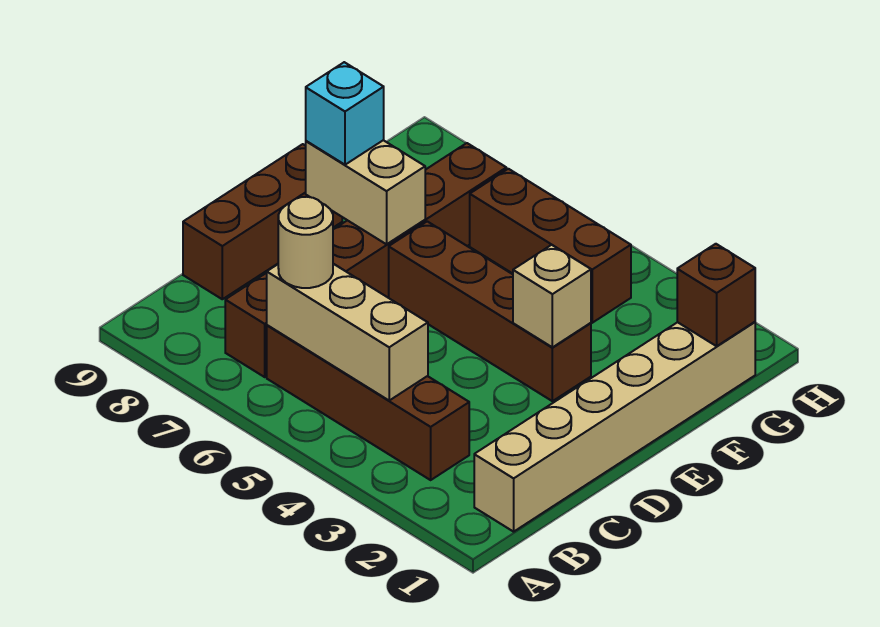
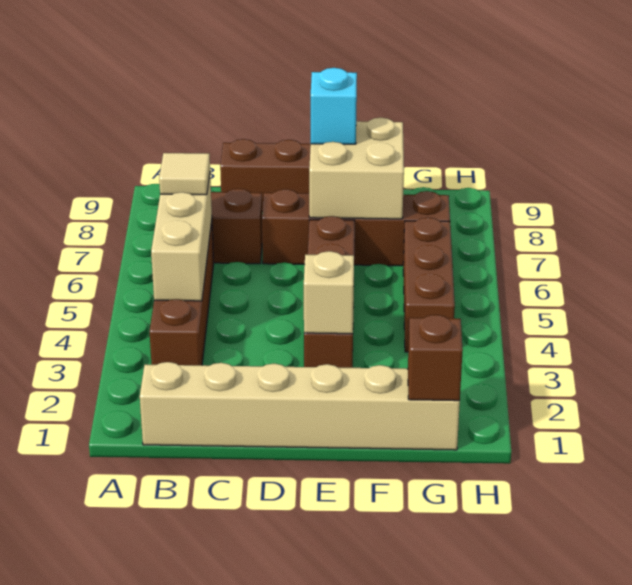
tan round brick B6 level 3 -> tan tile B6 level 3
tan brick E7:E8 level 2 -> tan brick E7:F8 level 2

